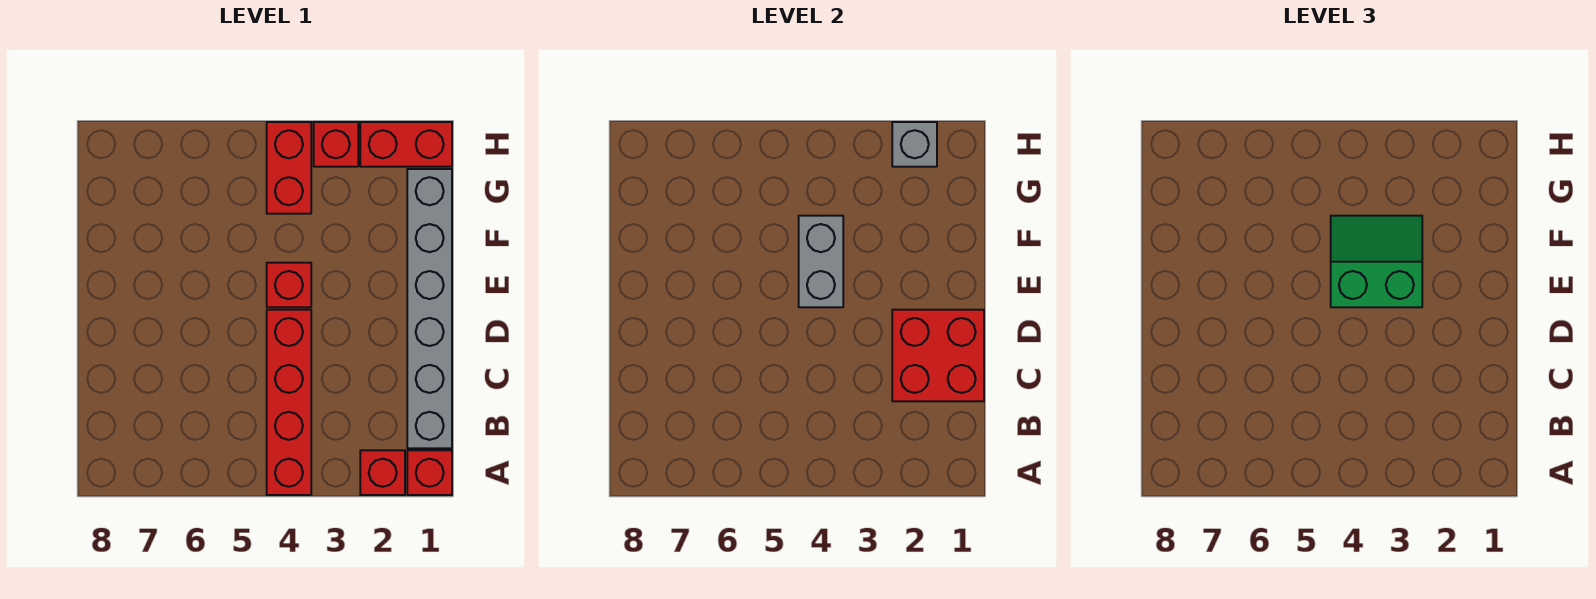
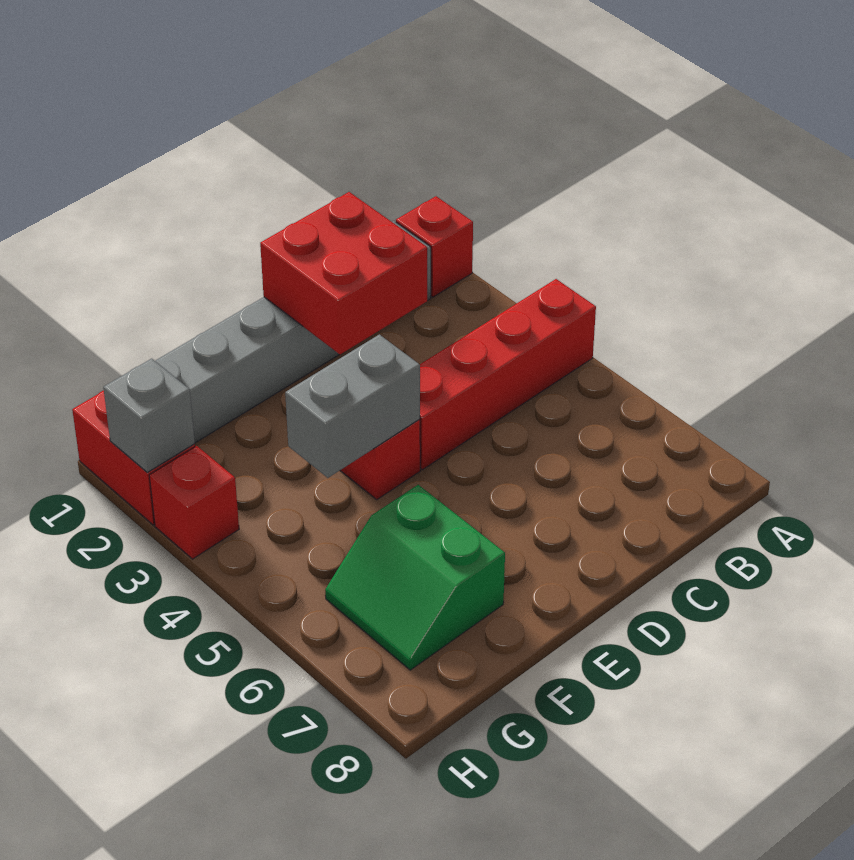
red brick A2 level 1 -> none
green slope E3:F4 level 3 top E -> green slope F6:G7 level 1 top F
red brick G4:H4 level 1 -> none

